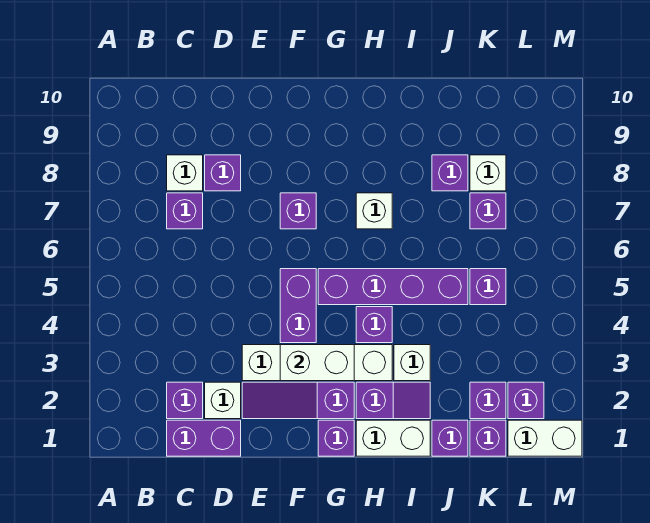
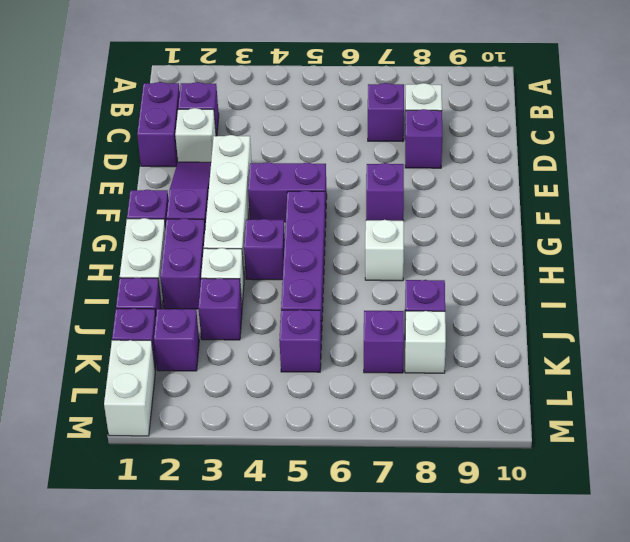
white brick F3:G3 level 2 -> none
purple slope H2:I2 level 1 top H -> purple brick H2:I2 level 1
purple brick L2 level 1 -> purple brick J3 level 1

